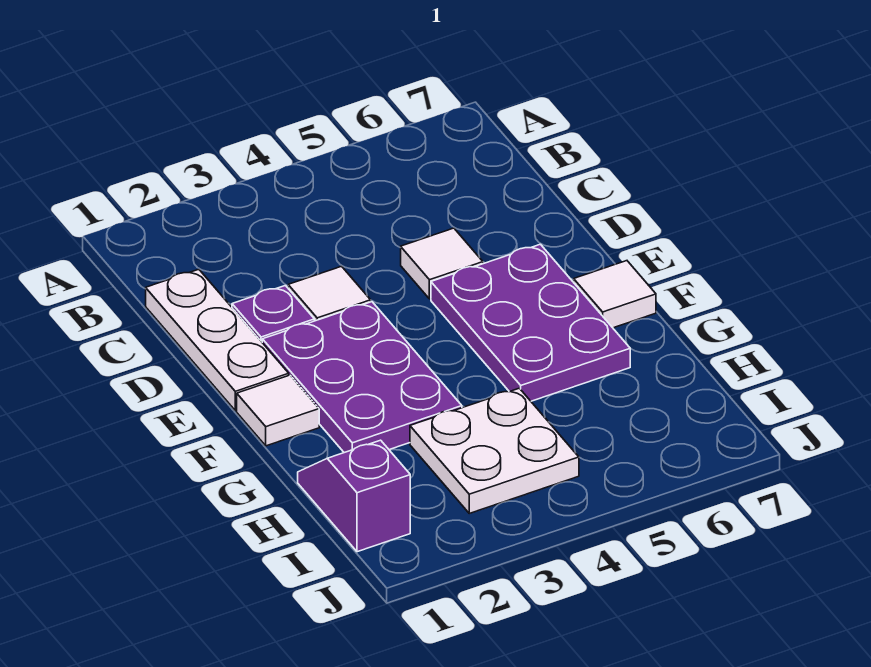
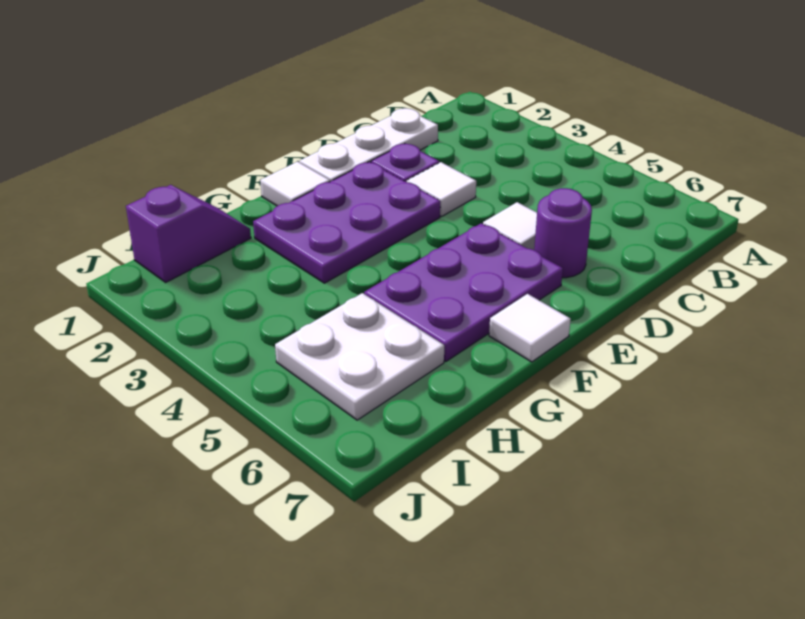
none -> purple round brick D6 level 1
white plate H3:I4 level 1 -> white plate H5:I6 level 1

